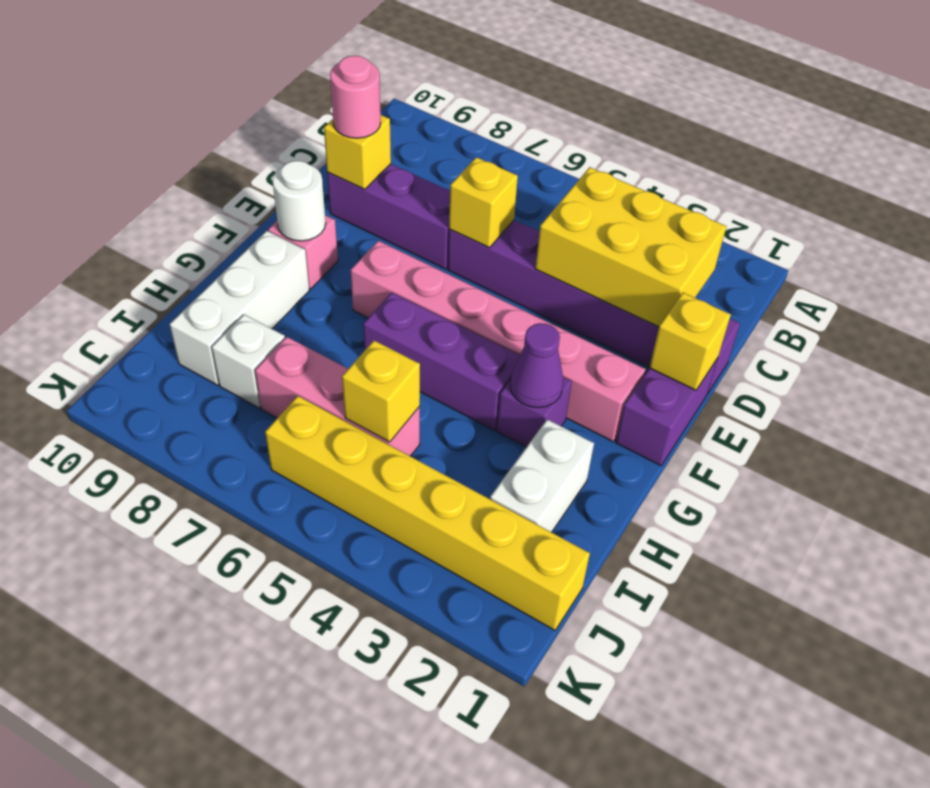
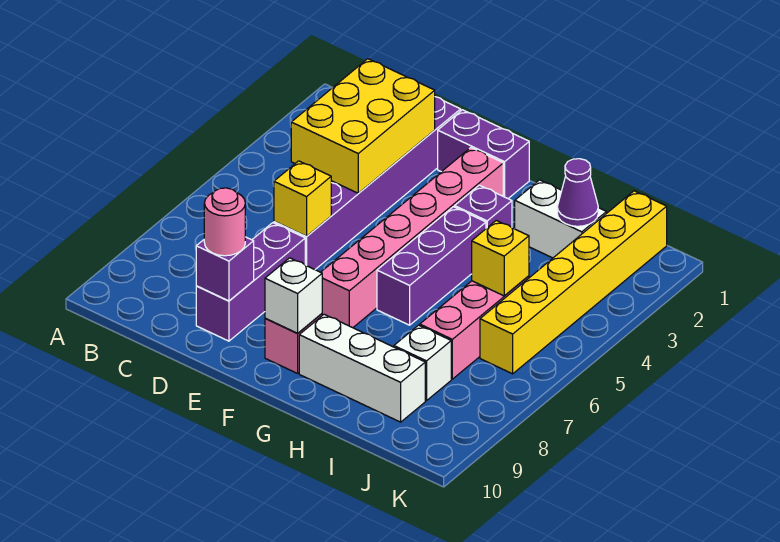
yellow brick D9 level 2 -> purple brick D9 level 2
yellow brick E1 level 2 -> none
white round brick F9 level 2 -> white brick F9 level 2
purple cone G3 level 2 -> purple cone I2 level 2

